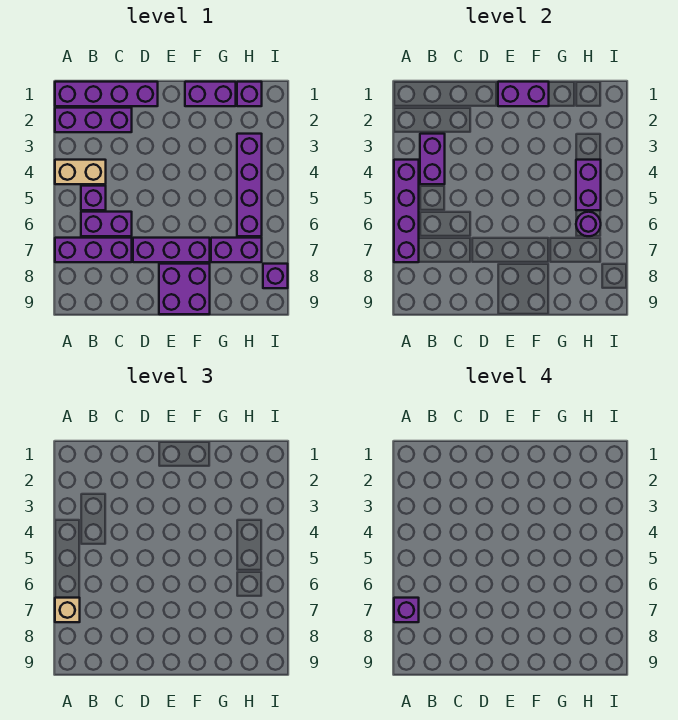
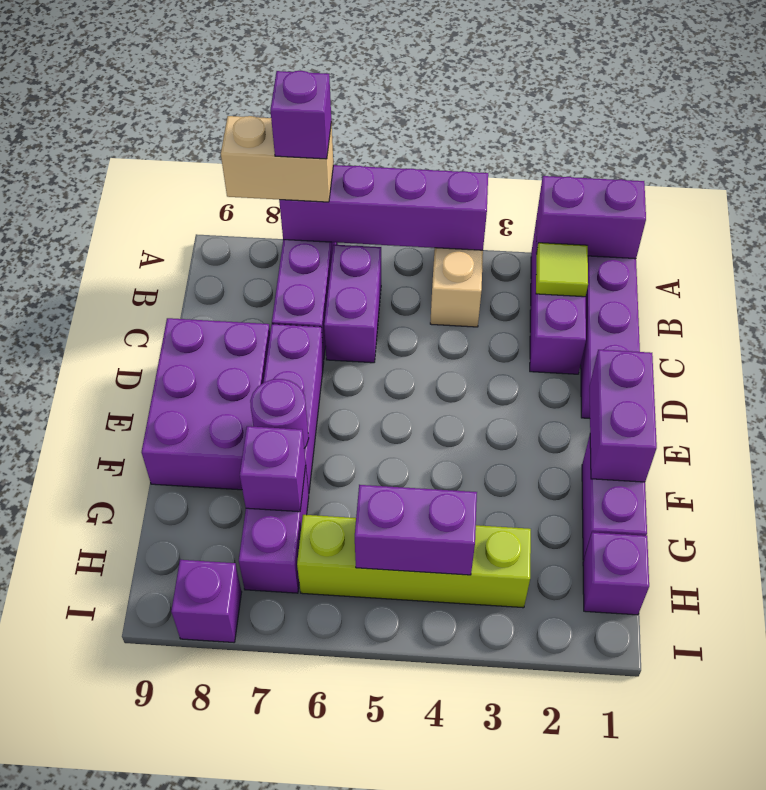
tan brick A7 level 3 -> tan brick A7:A8 level 3
none -> lime tile B2 level 2
purple brick B3:B4 level 2 -> purple brick A1:A2 level 2
purple brick B5 level 1 -> purple brick G7 level 2
purple brick E8:F9 level 1 -> purple brick D8:F9 level 1
purple brick H3:H6 level 1 -> lime brick H3:H6 level 1
purple round brick H6 level 2 -> purple round brick F7 level 2

